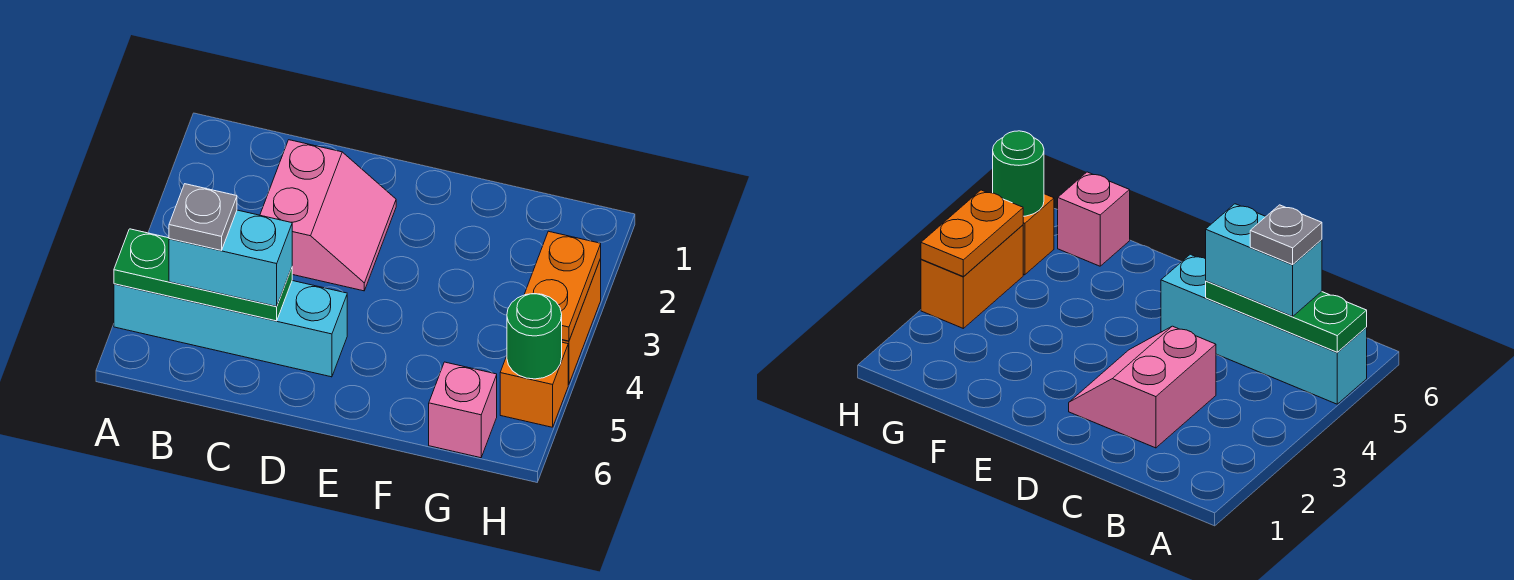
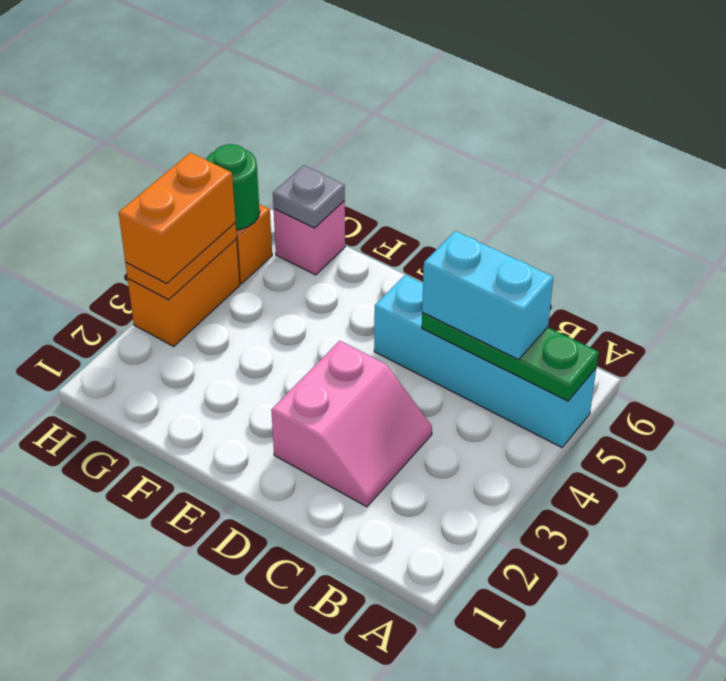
grey plate B5 level 4 -> grey plate G6 level 2
pink slope C2:D3 level 1 top C -> pink slope C2:D3 level 1 top D
none -> orange brick H3:H4 level 3

